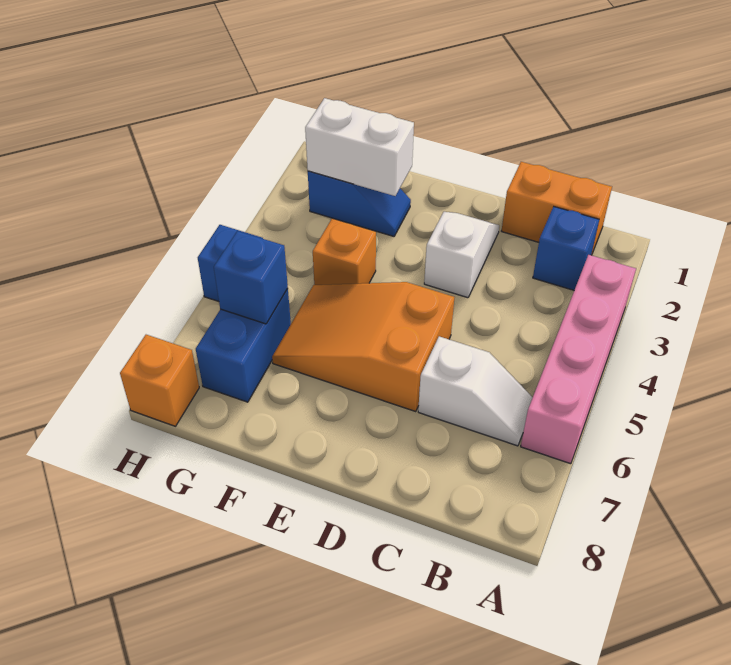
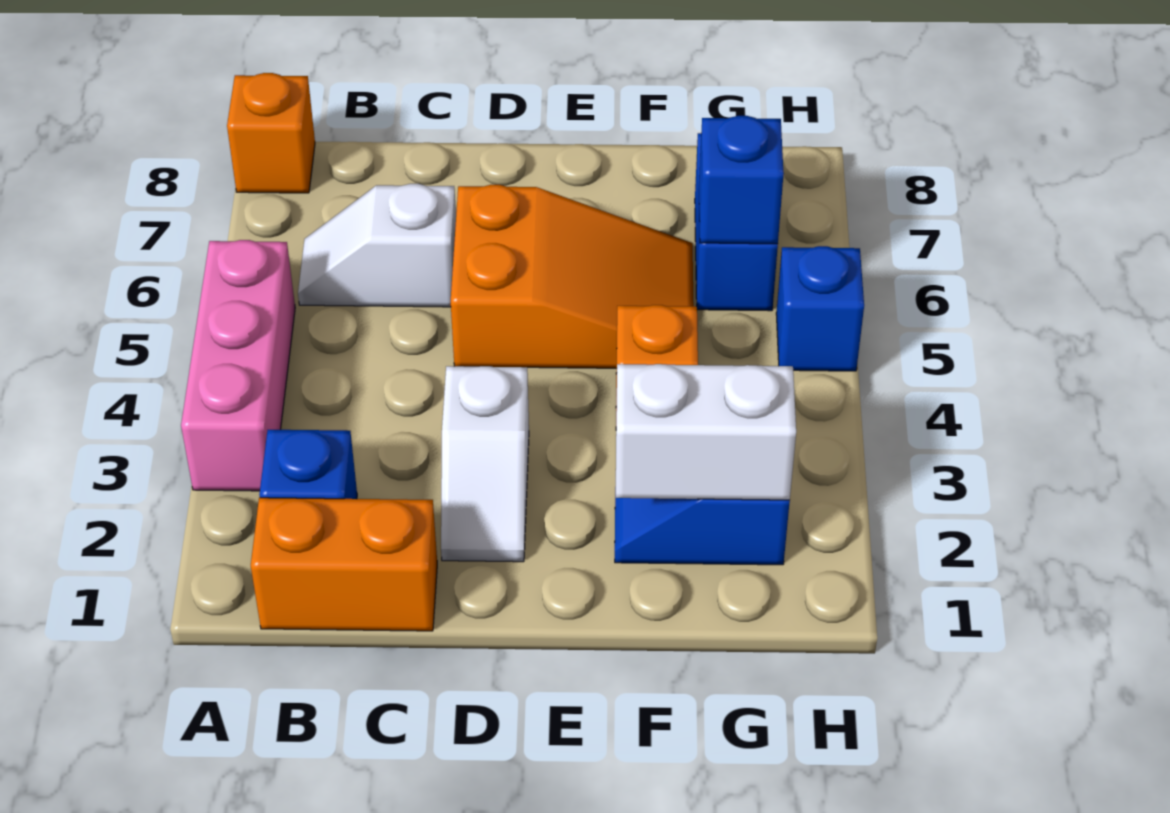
pink brick A3:A6 level 1 -> pink brick A3:A5 level 1
orange brick H8 level 1 -> orange brick A8 level 1

